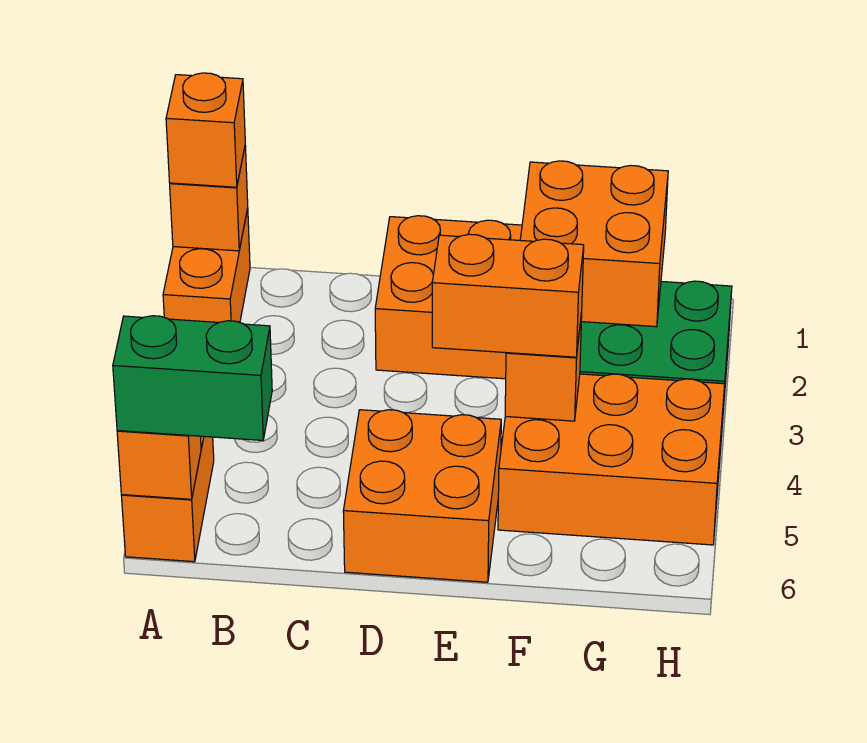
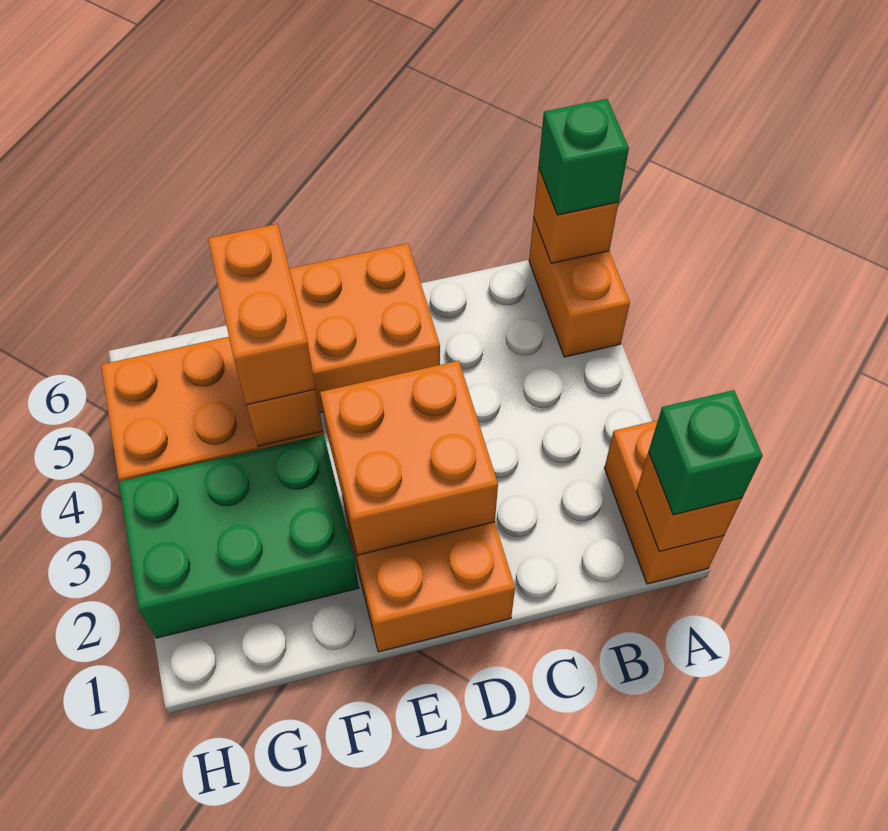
orange brick A1 level 3 -> green brick A1 level 3
green brick A6:B6 level 3 -> green brick A6 level 3
orange brick E4:F4 level 3 -> orange brick F4:F5 level 3
orange brick F1:G2 level 2 -> orange brick D2:E3 level 2

